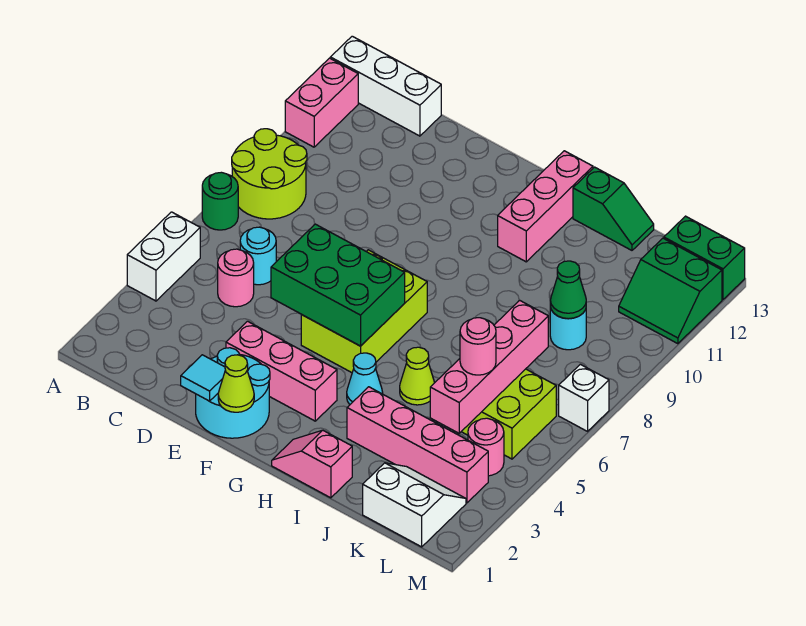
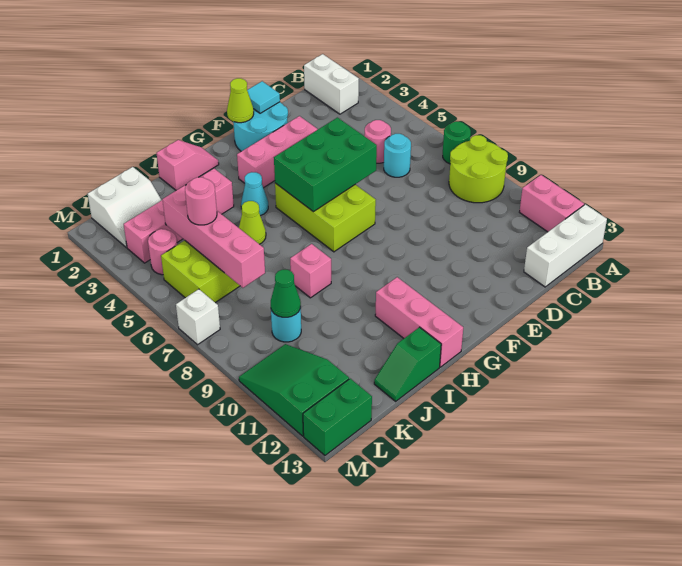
white brick A4:A5 level 1 -> white brick B1:B2 level 1
none -> pink brick I8 level 1
green slope L11:M12 level 1 top 12 -> green slope L10:M12 level 1 top 12

